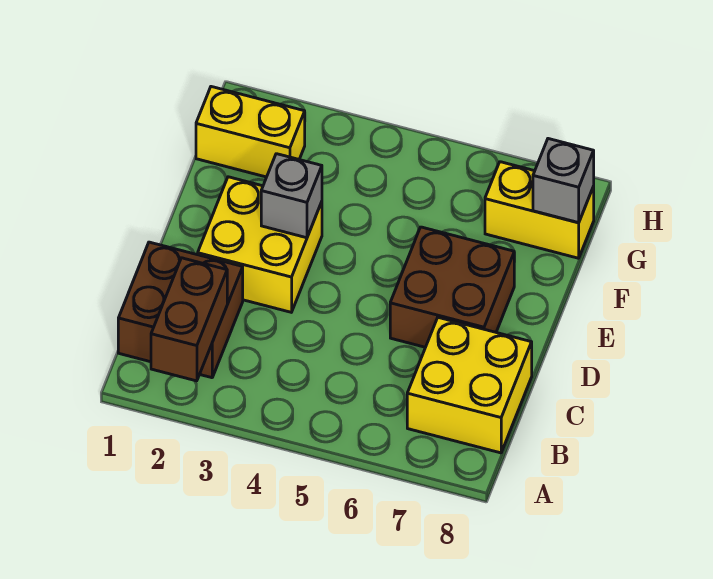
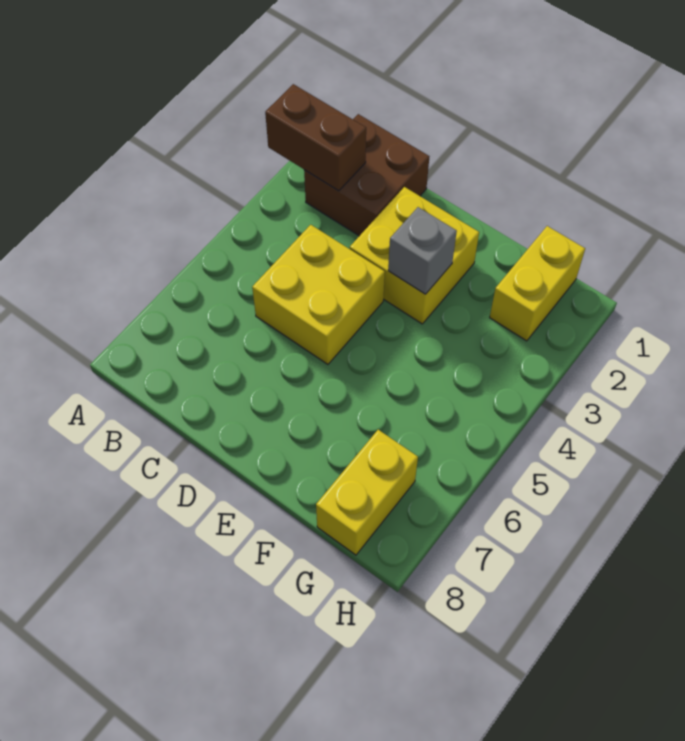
yellow brick B7:C8 level 1 -> yellow brick C4:D5 level 1
brown brick D6:E7 level 1 -> none
grey brick G8 level 2 -> none

